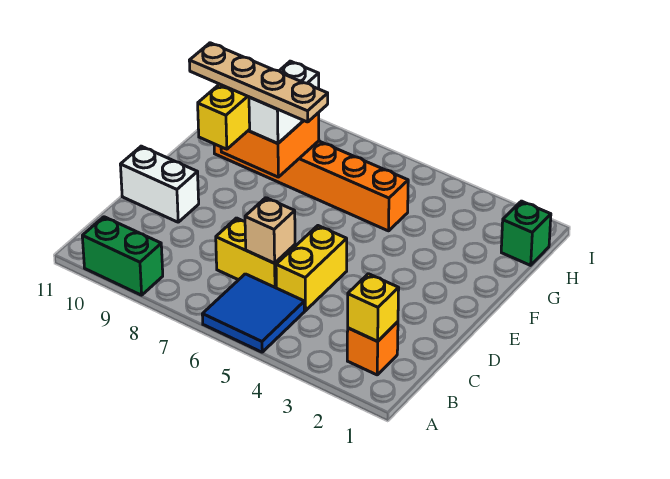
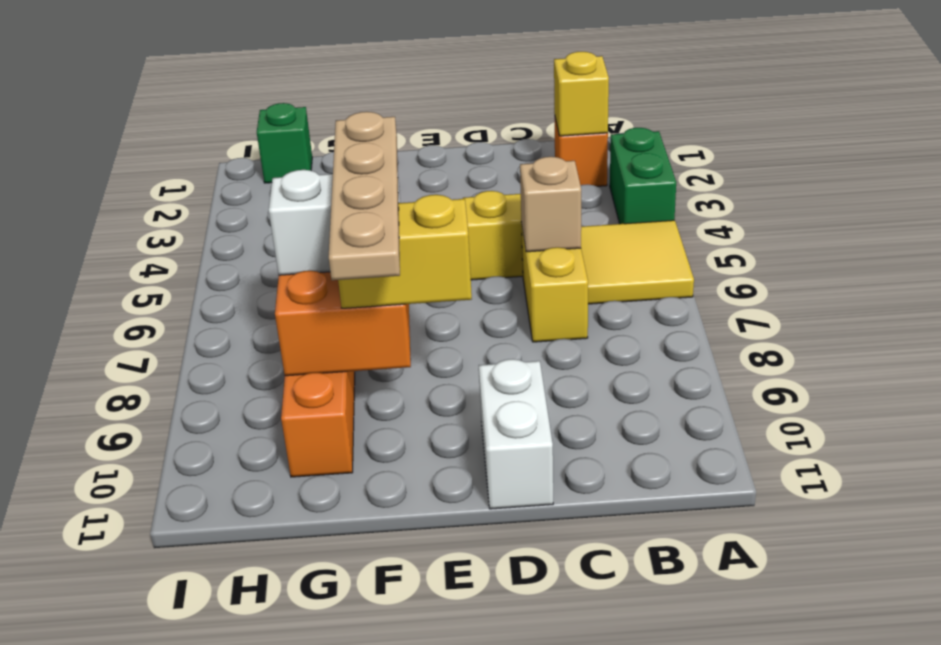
blue tile A5:B6 level 1 -> yellow tile A5:B6 level 1
green brick A9:A10 level 1 -> green brick A3:A4 level 1

